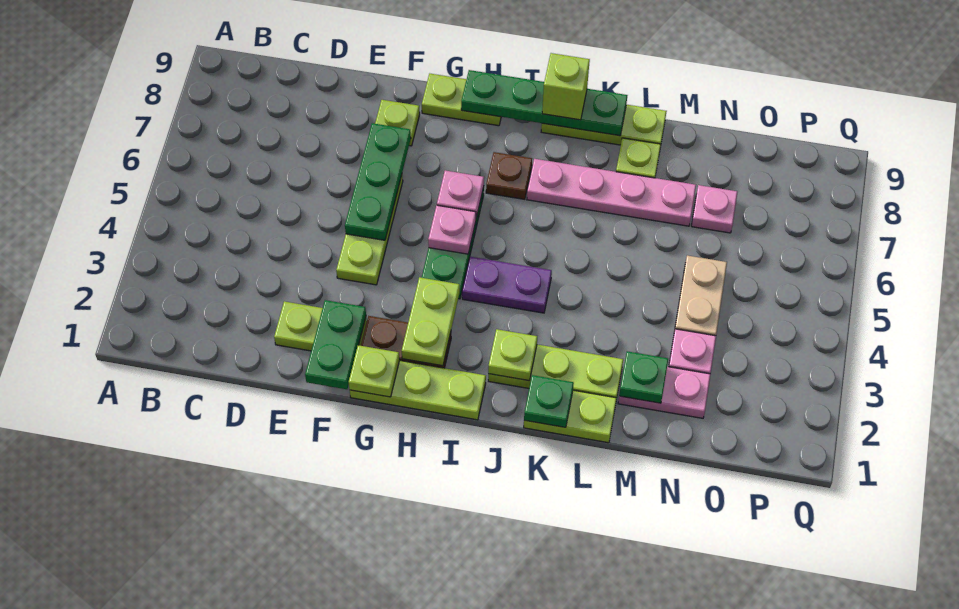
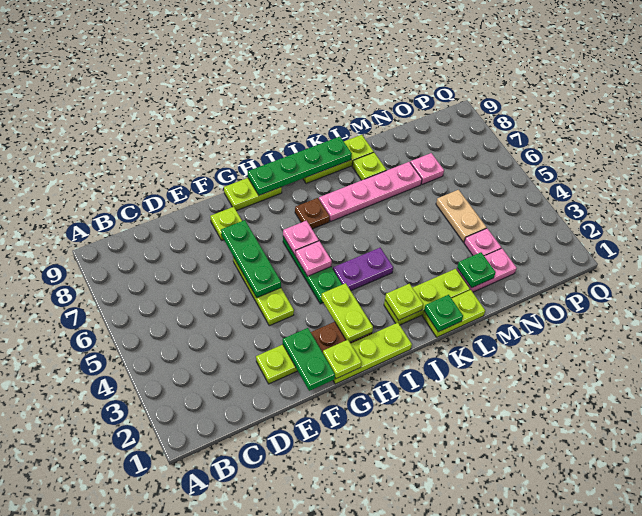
lime brick J9 level 3 -> none

